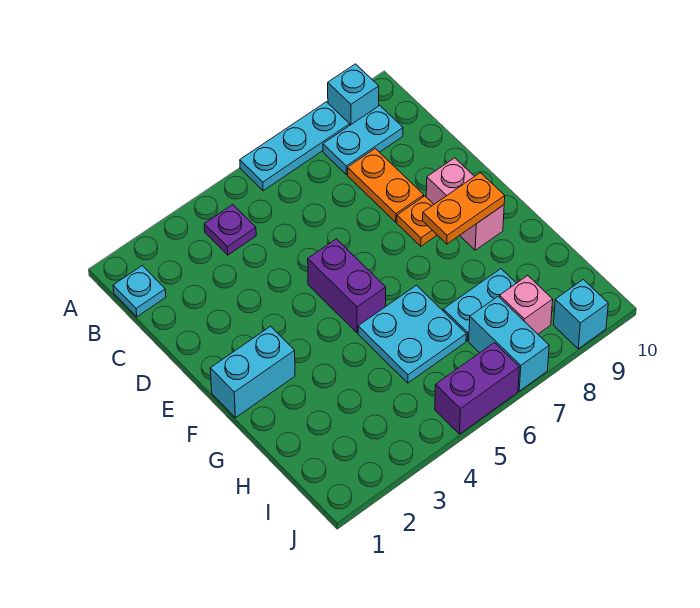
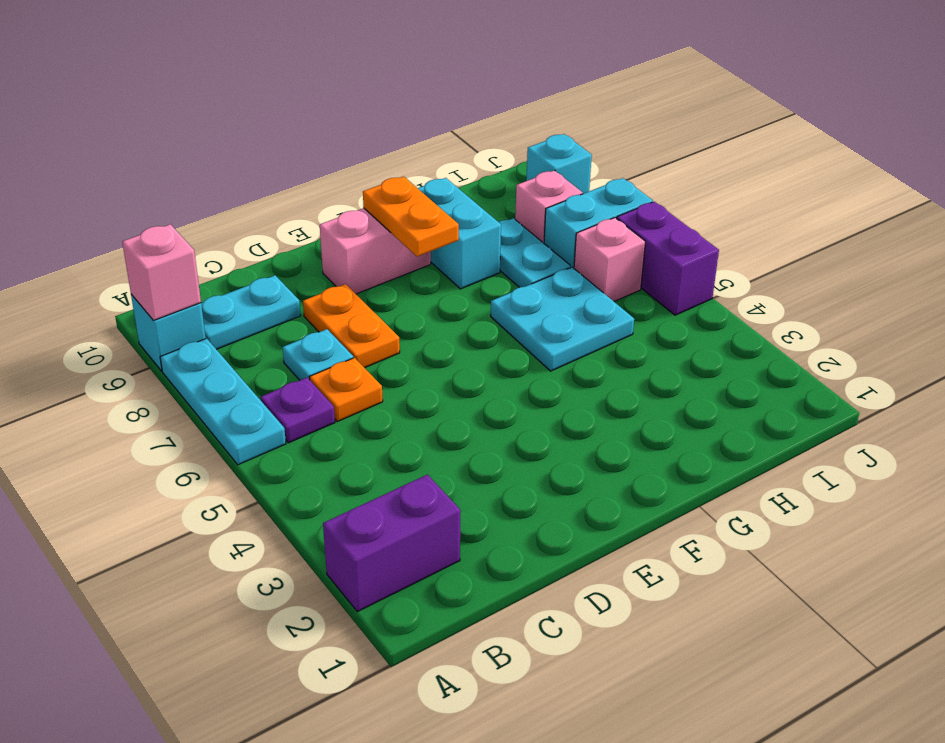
none -> pink brick A9 level 2
cyan plate B1 level 1 -> cyan plate C7 level 1
purple plate B4 level 1 -> purple plate B6 level 1
cyan plate B8:B9 level 1 -> cyan plate B9:C9 level 1
orange plate C8:D8 level 1 -> orange plate D7:D8 level 1
purple brick E5:F5 level 1 -> purple brick A2:B2 level 1
orange plate E8 level 1 -> orange plate C6 level 1
cyan brick F1:F2 level 1 -> cyan brick G8:G9 level 1
none -> pink brick I6 level 1

